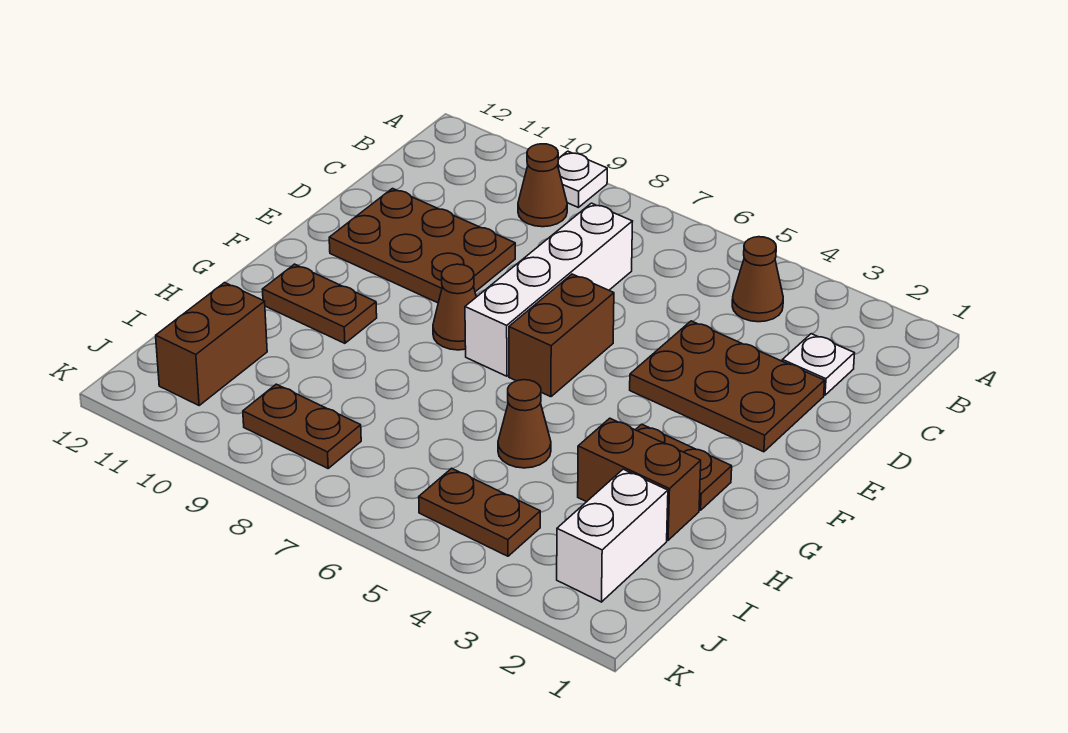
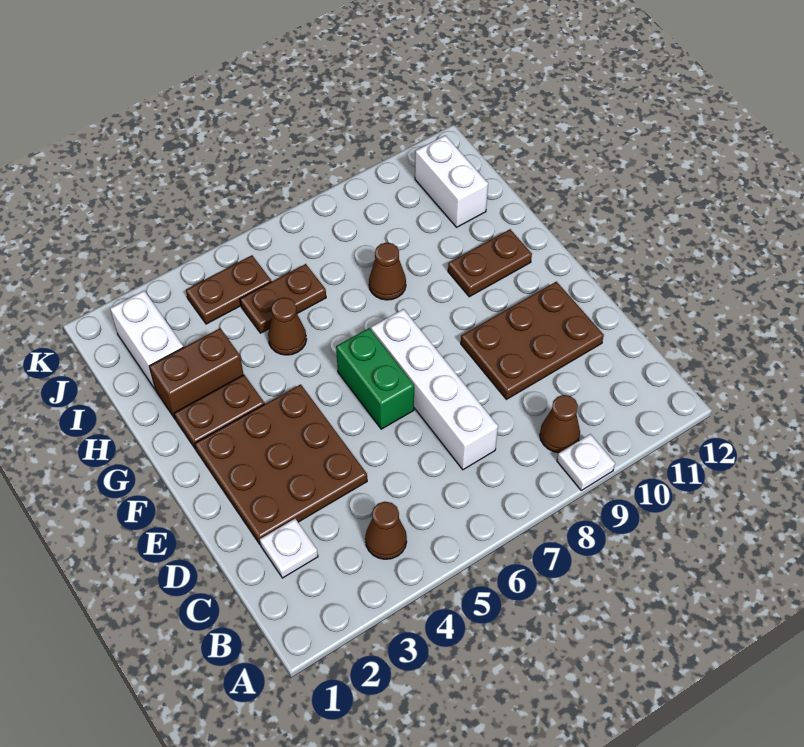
brown plate D2:E4 level 1 -> brown plate D2:F4 level 1
brown brick E6:F6 level 1 -> green brick E6:F6 level 1
brown cone F8 level 1 -> brown cone H8 level 1
brown brick I11:J11 level 1 -> white brick I11:J11 level 1
brown plate J8:J9 level 1 -> brown plate I5:I6 level 1

